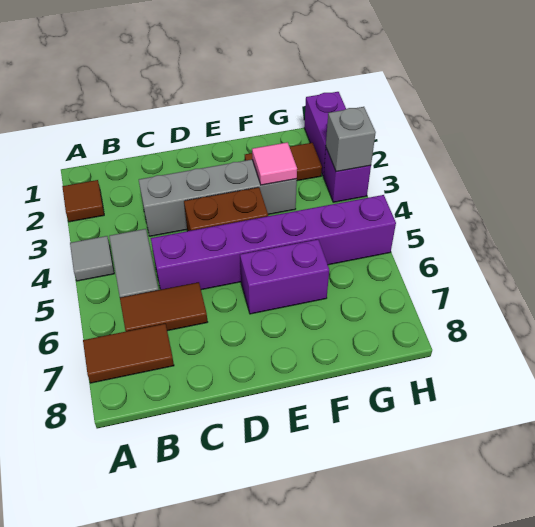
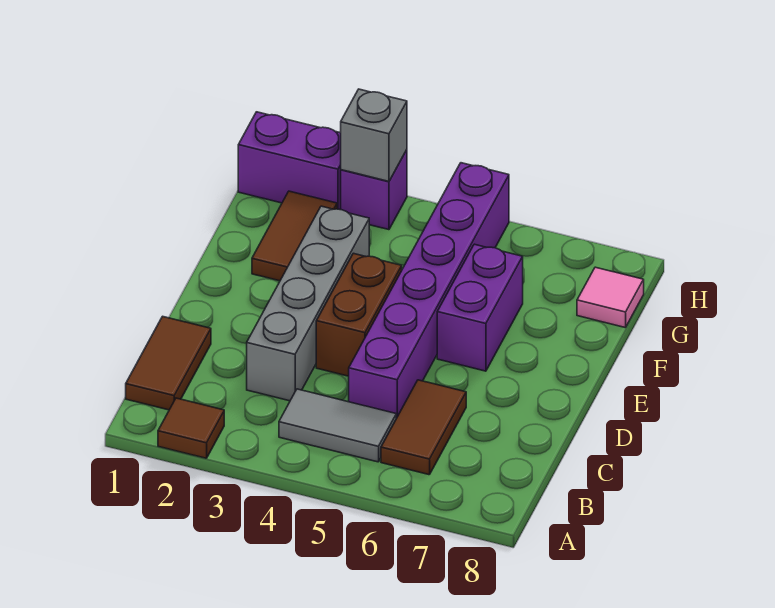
grey tile A4 level 1 -> none
brown tile A7:B7 level 1 -> brown tile B1:C1 level 1
pink tile F3 level 2 -> pink tile G8 level 1

